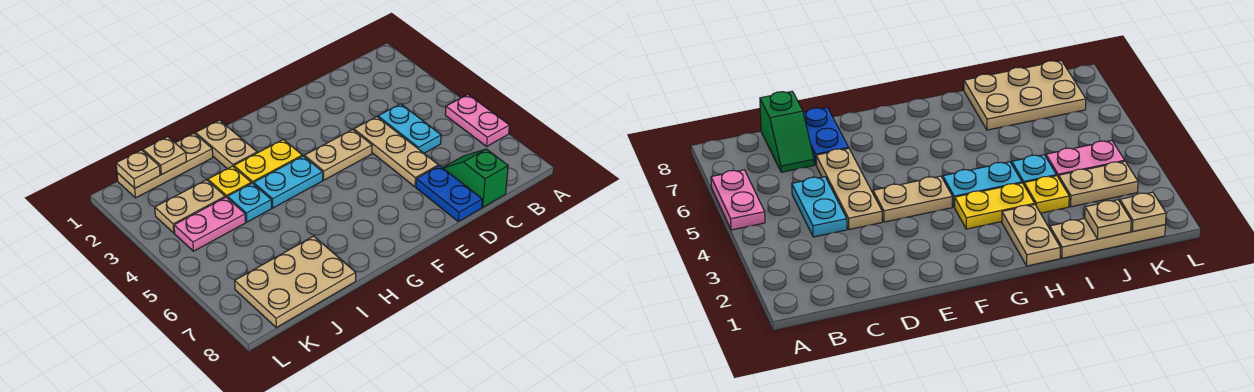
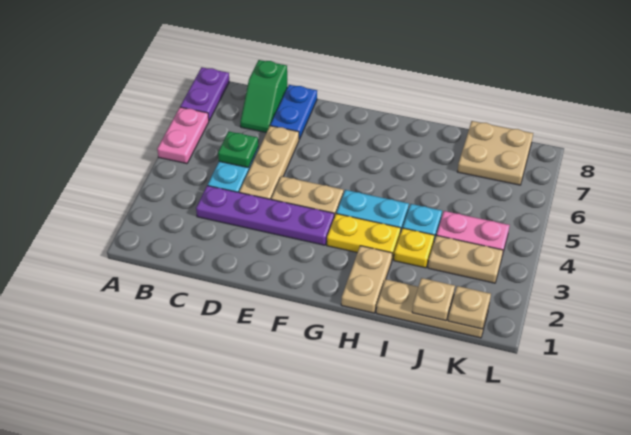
none -> purple plate A7:A8 level 1
none -> purple plate C3:F3 level 1
none -> green plate C5 level 2
tan plate I7:K8 level 1 -> tan plate J7:K8 level 1

